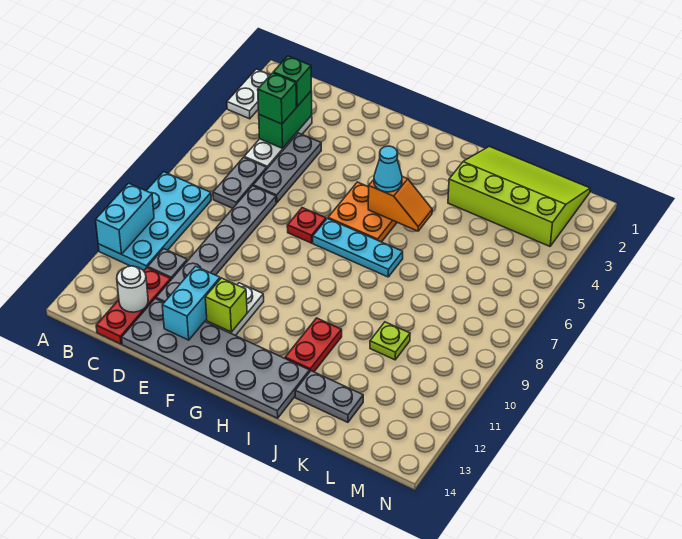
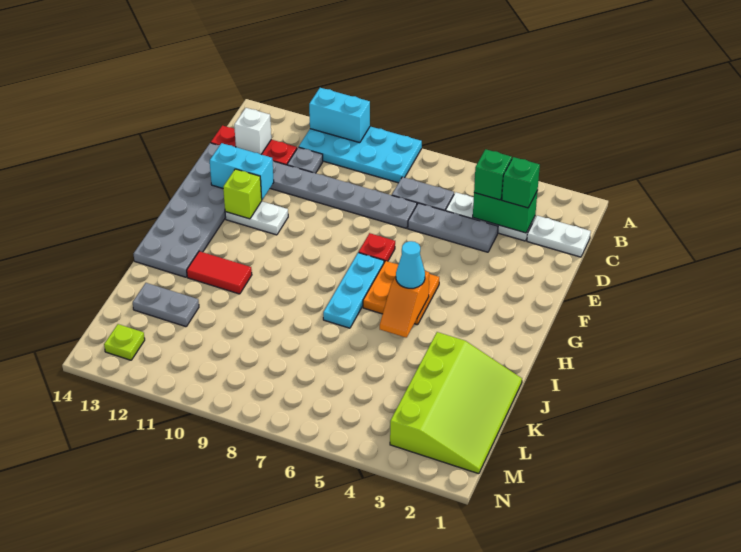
white plate A2:A3 level 1 -> white plate C1:C2 level 1
white round brick C13 level 2 -> white brick C13 level 2
red plate I11:I12 level 1 -> red tile I11:I12 level 1
grey plate J13:K13 level 1 -> grey plate K12:K13 level 1
lime plate K10 level 1 -> lime plate M13 level 1

